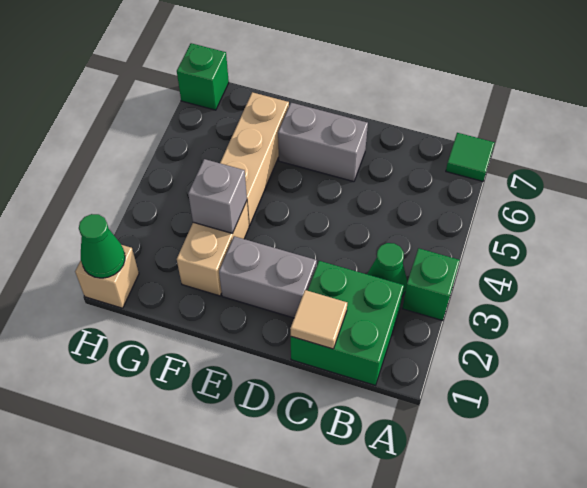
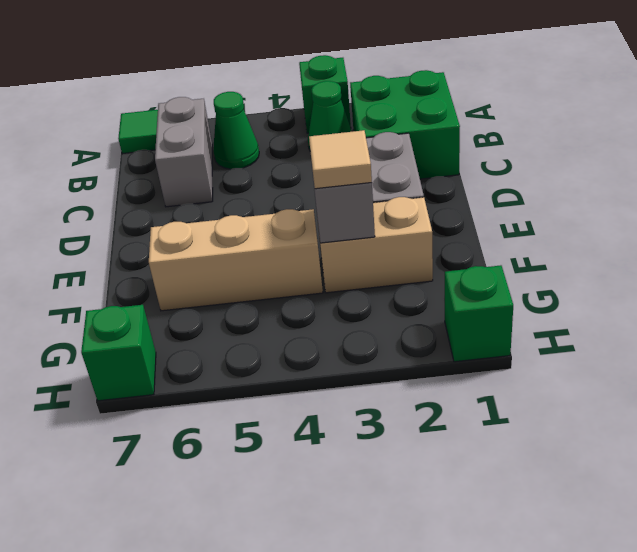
tan tile C1 level 2 -> tan tile F3 level 3
grey brick D6:E6 level 1 -> grey brick B6:C6 level 1
tan brick H1 level 1 -> green brick H1 level 1
green cone H1 level 2 -> green cone B5 level 1

